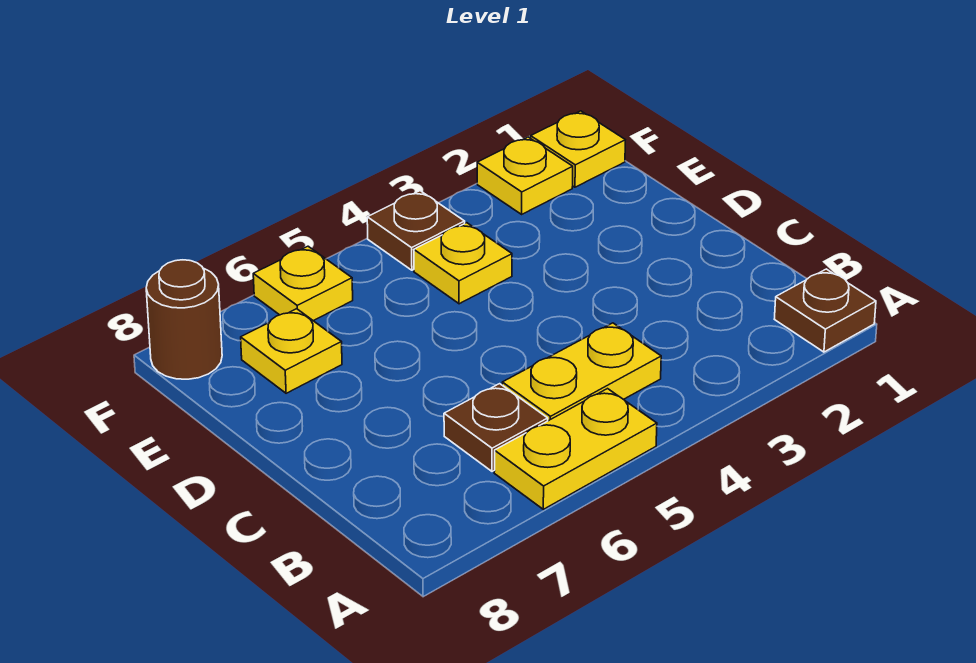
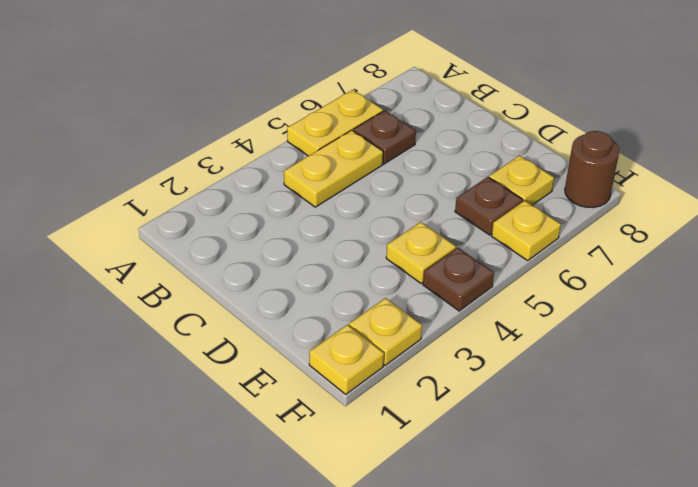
brown plate A1 level 1 -> brown plate E6 level 1

